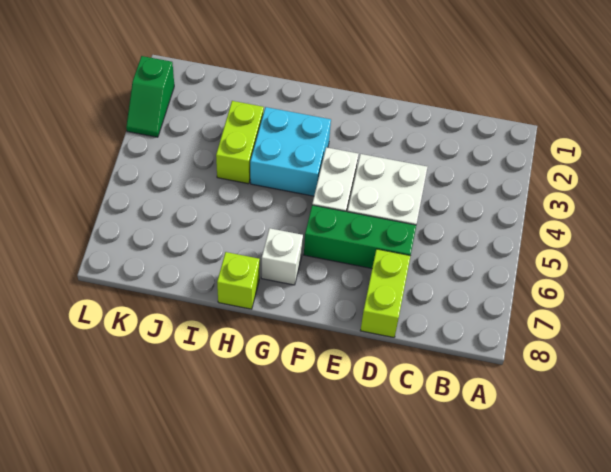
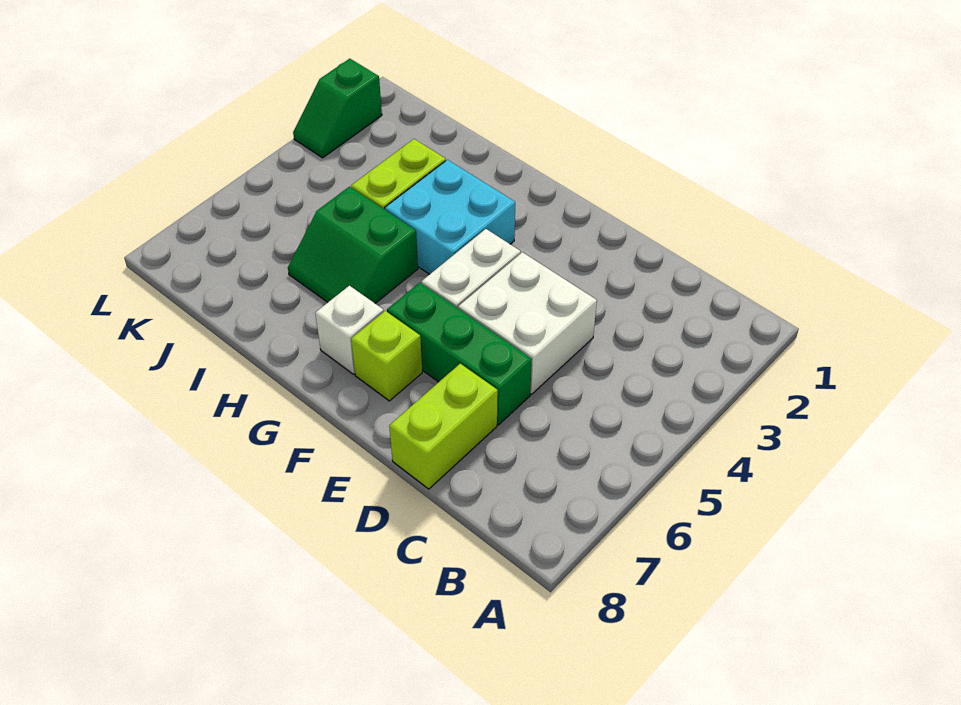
none -> green slope H5:I6 level 1 top 5
lime brick H8 level 1 -> lime brick F7 level 1

